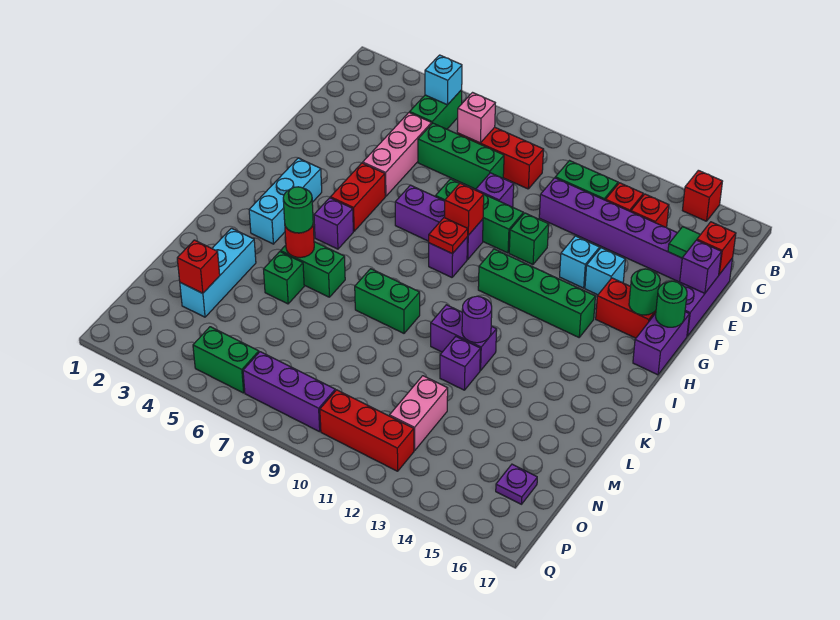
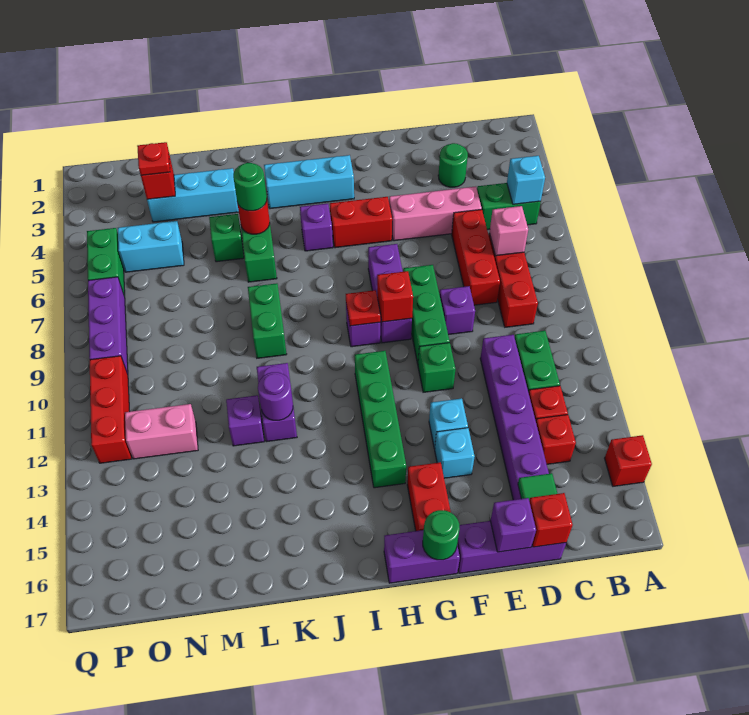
green brick D6:D8 level 1 -> red brick D6:D8 level 1
green round brick G16 level 2 -> green round brick D3 level 1
none -> red plate N3 level 3
none -> cyan brick N5:O5 level 1
purple plate O16 level 1 -> none

